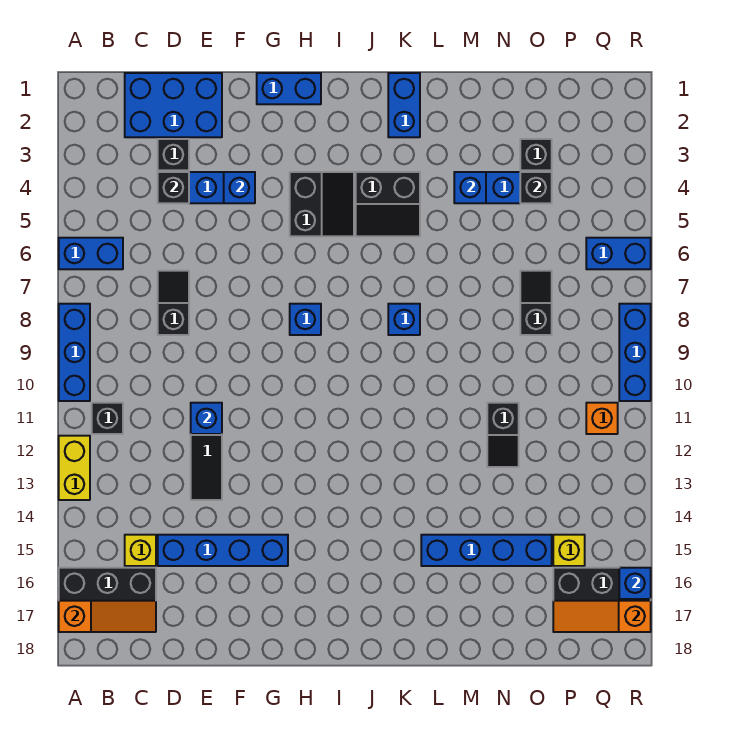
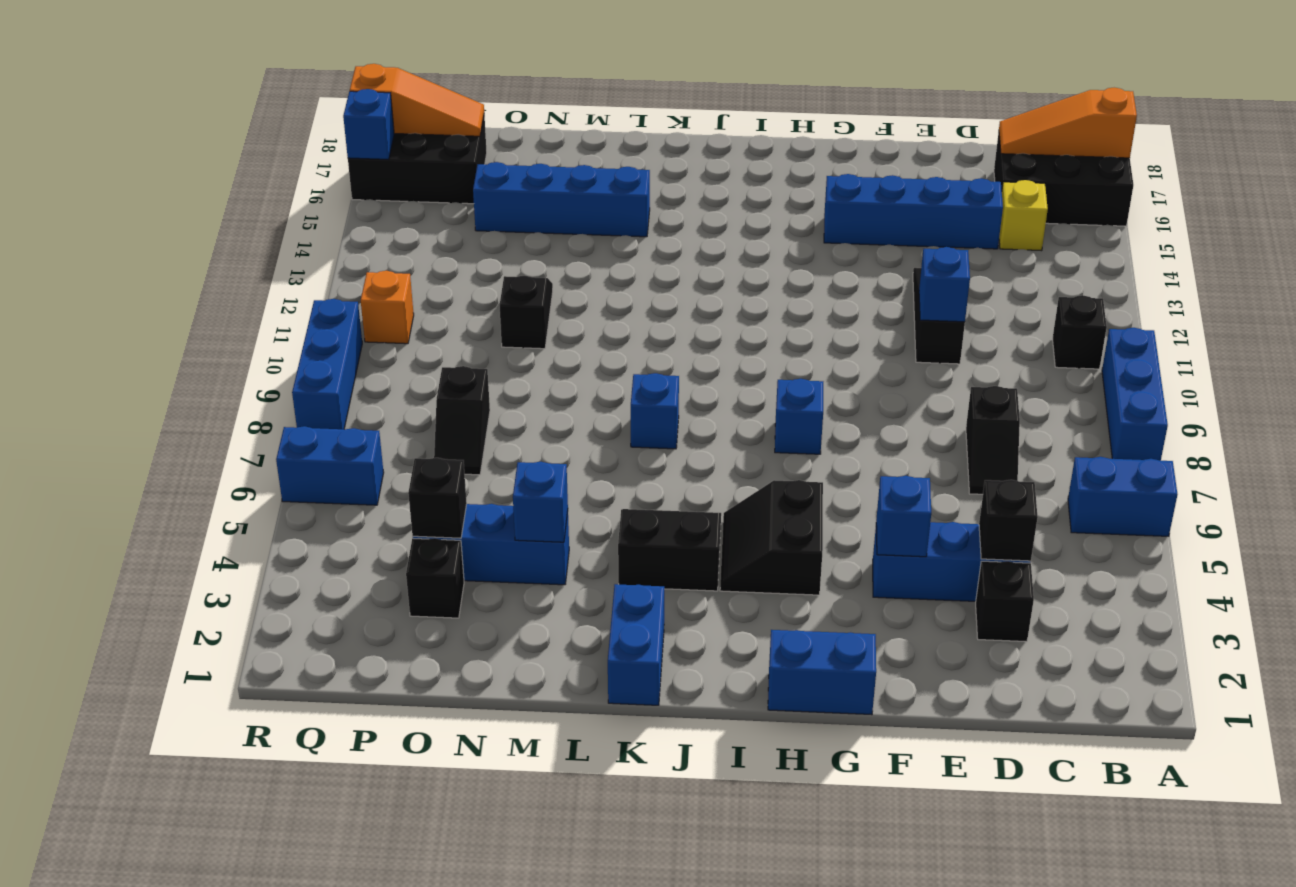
yellow brick A12:A13 level 1 -> none
blue brick C1:E2 level 1 -> none
yellow brick P15 level 1 -> none

